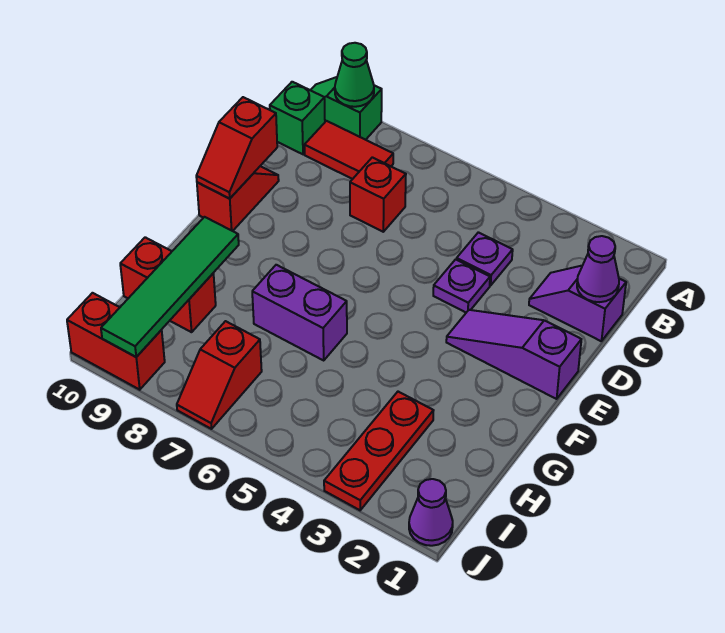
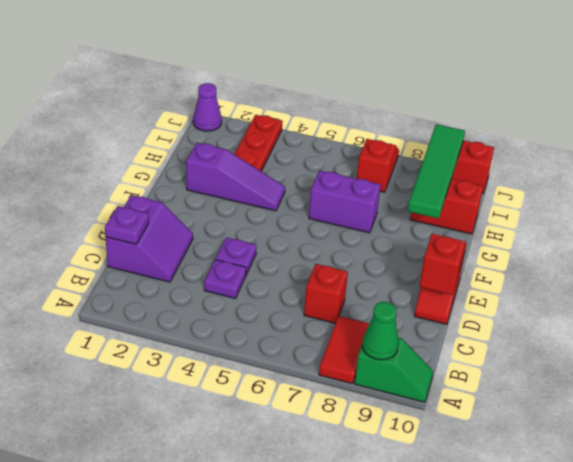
red tile B8:B9 level 1 -> red tile A8:B8 level 1
green brick B10 level 1 -> none
purple slope C1:C2 level 1 top 1 -> purple slope C1:D2 level 1 top 1
purple cone C1 level 2 -> purple plate C1 level 2
purple slope E1:E3 level 1 top 1 -> purple slope G2:G4 level 1 top 2

